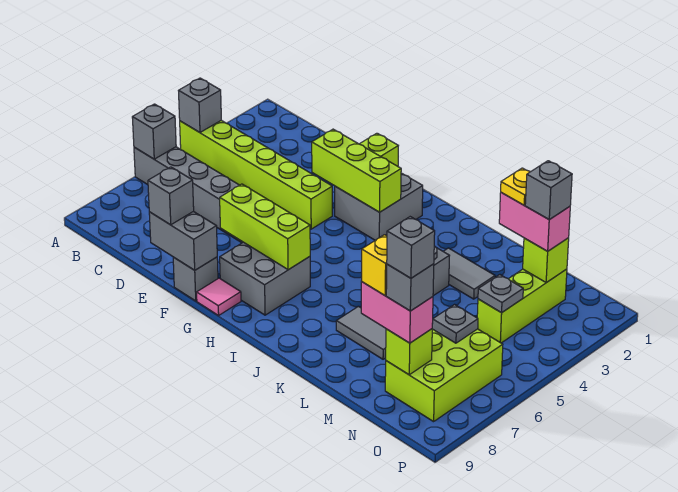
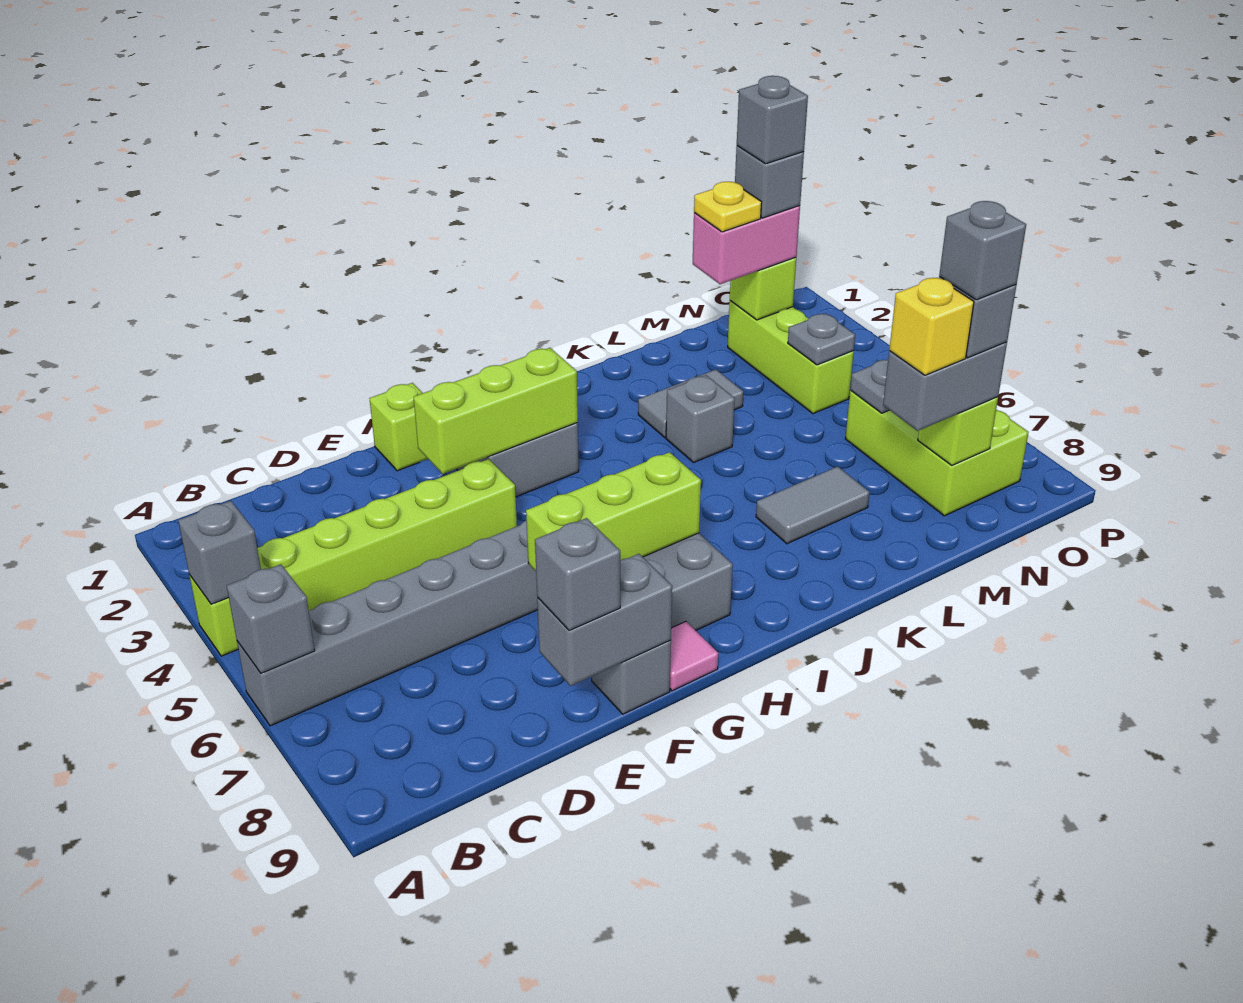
pink brick M8:N8 level 3 -> grey brick M8:N8 level 3
none -> grey brick N2 level 5

